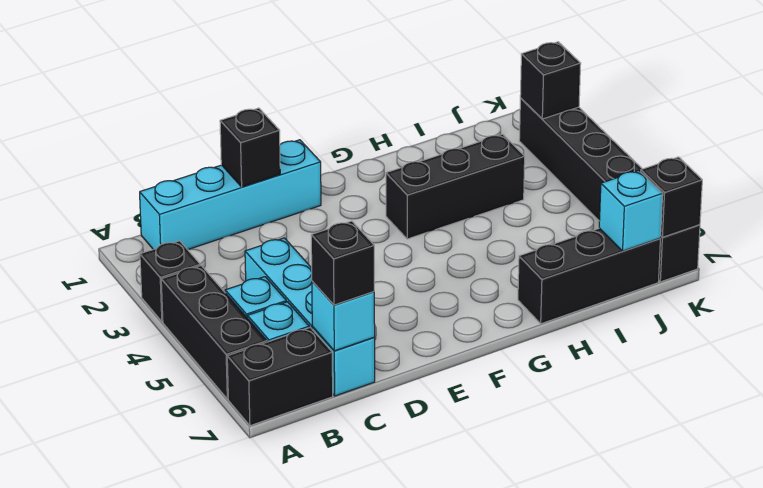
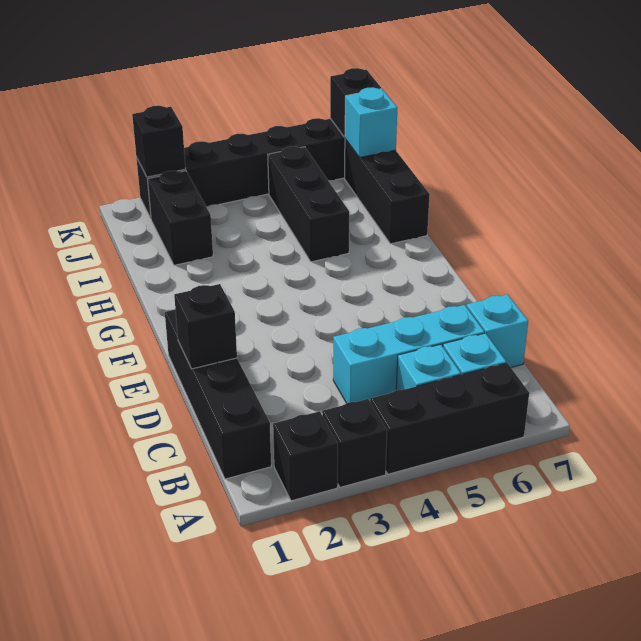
black brick A7:B7 level 1 -> black brick I2:J2 level 1
cyan brick B1:E1 level 1 -> black brick B1:E1 level 1
cyan brick C7 level 2 -> none
black brick C7 level 3 -> black brick A2 level 1
black brick G3:I3 level 1 -> black brick H5:J5 level 1

